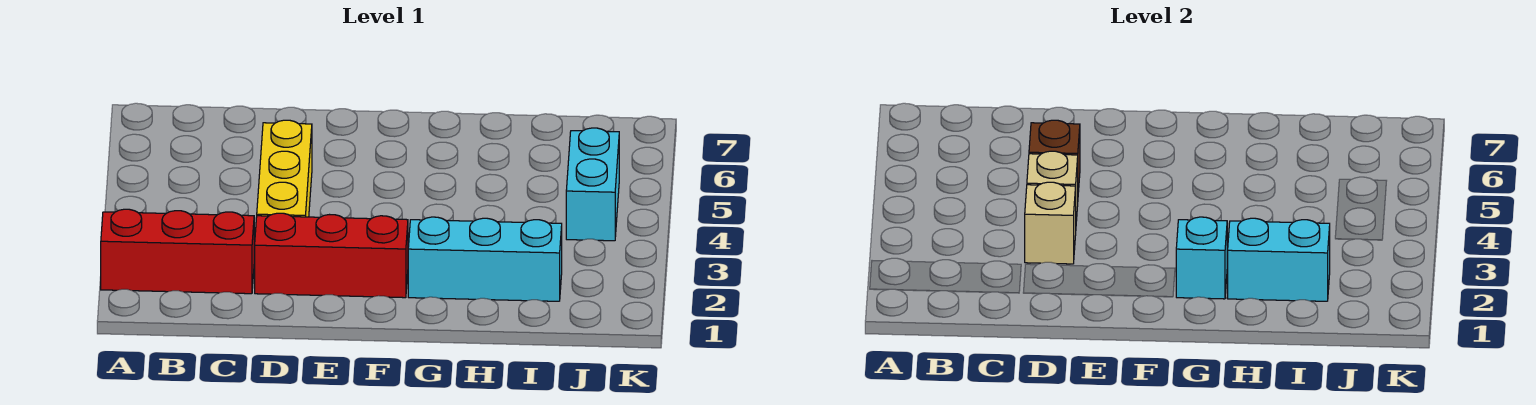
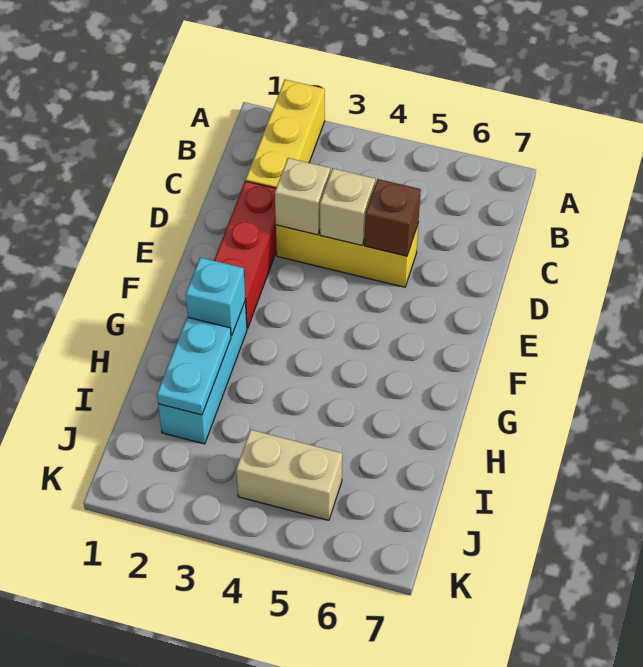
red brick A2:C2 level 1 -> yellow brick A2:C2 level 1
cyan brick H2:I2 level 2 -> cyan plate H2:I2 level 2
cyan brick J4:J5 level 1 -> tan brick J4:J5 level 1

